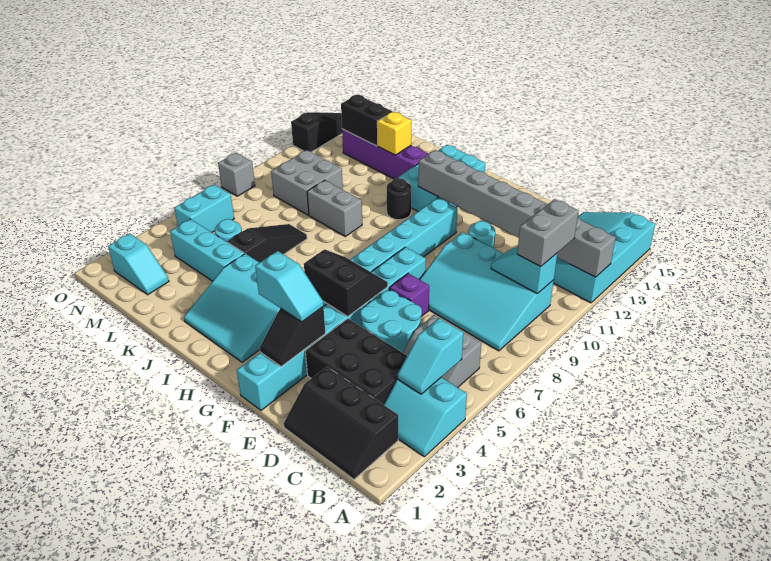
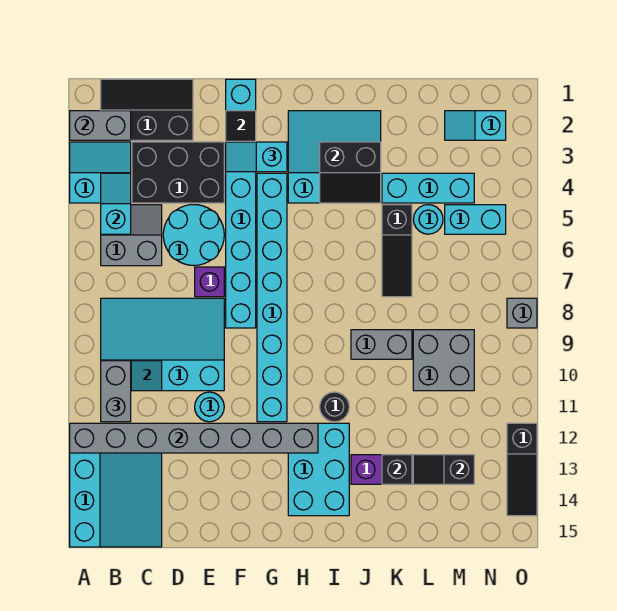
none -> grey brick A2:B2 level 2
black slope F5:G6 level 2 top 5 -> black slope I3:J4 level 2 top 3
yellow brick K13 level 2 -> black brick K13 level 2
black brick L13:M13 level 2 -> black slope L13:M13 level 2 top M
cyan brick N5:N6 level 1 -> cyan brick M5:N5 level 1

